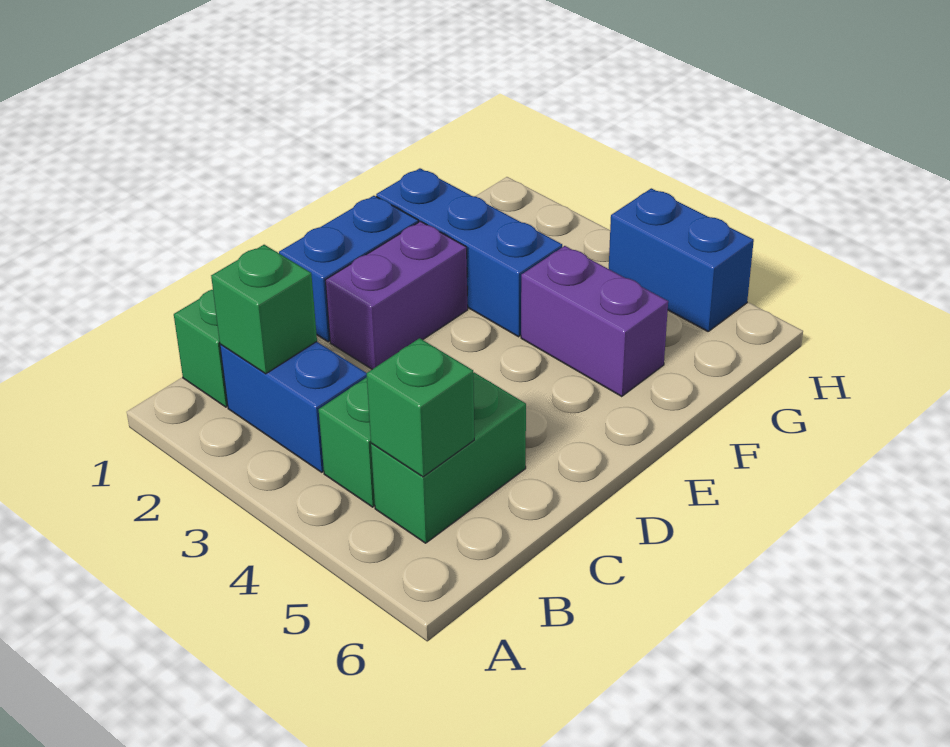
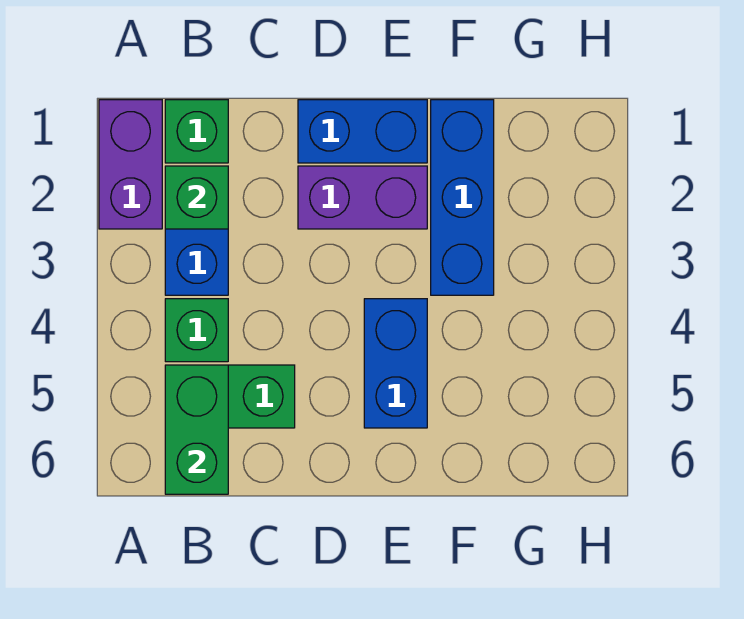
green brick B5 level 2 -> green brick B5:B6 level 2
purple brick F4:F5 level 1 -> purple brick A1:A2 level 1
blue brick H4:H5 level 1 -> blue brick E4:E5 level 1

